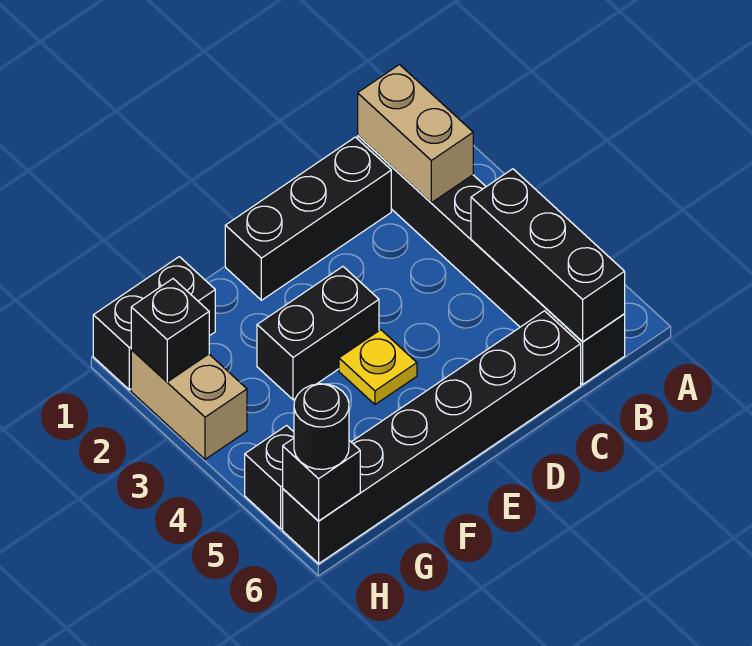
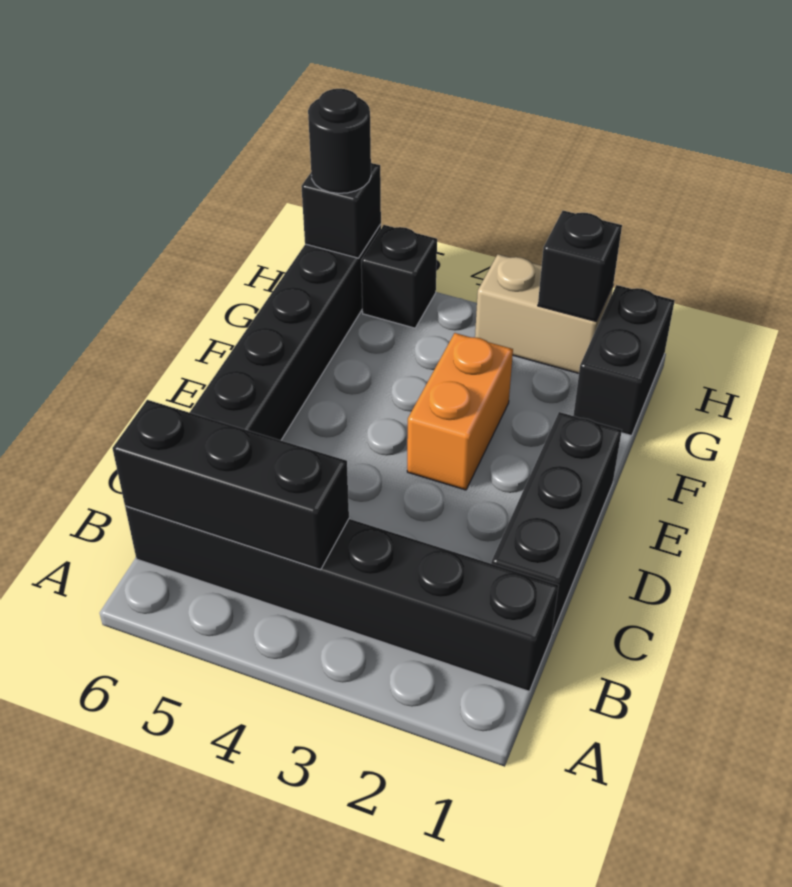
tan brick B1:B2 level 2 -> none
black brick E3:F3 level 1 -> orange brick E3:F3 level 1
yellow plate E4 level 1 -> none

